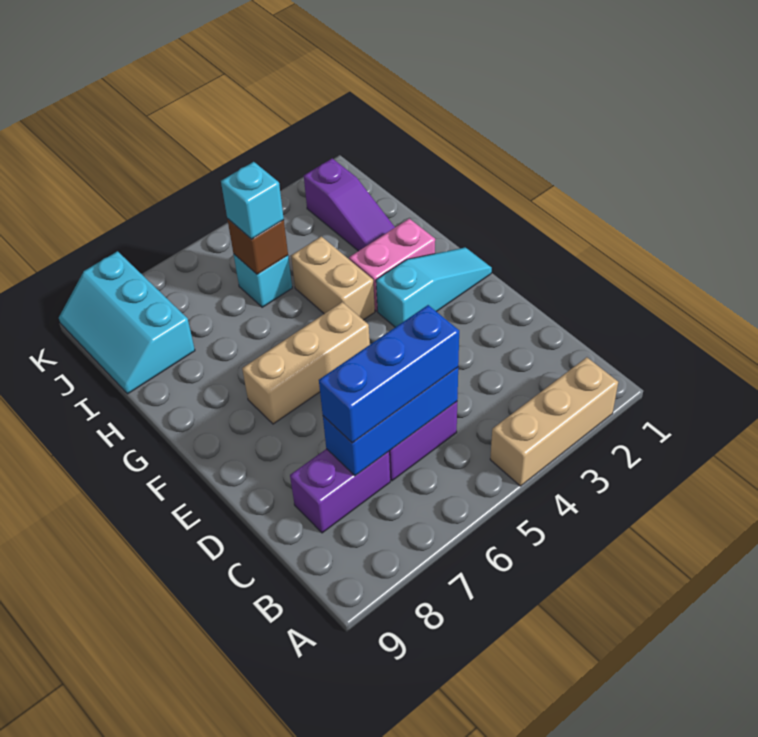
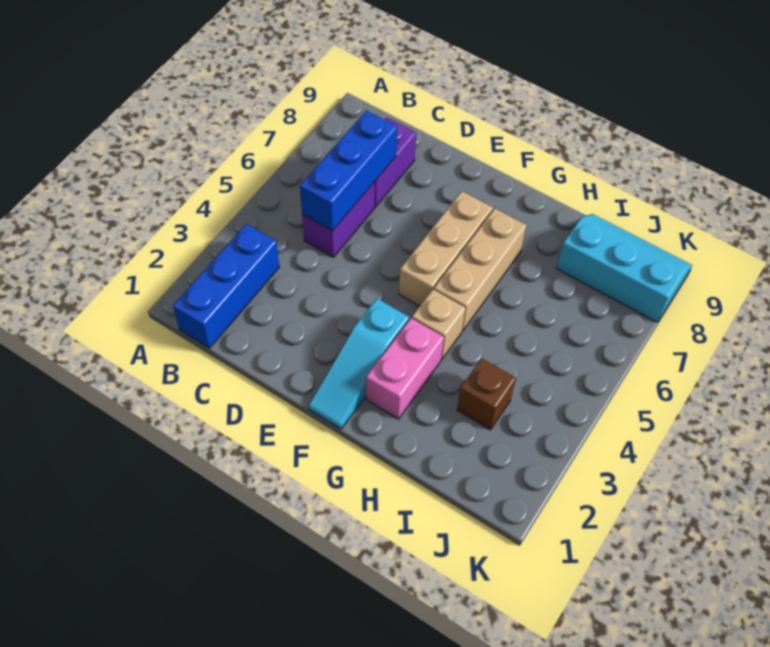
tan brick A2:A4 level 1 -> tan brick G5:G7 level 1
blue brick C5:C7 level 3 -> blue brick B1:B3 level 1
tan brick G4:H4 level 1 -> tan brick G4 level 1
purple slope H2:J2 level 1 top J -> none
cyan brick I5 level 1 -> none
brown brick I5 level 2 -> brown brick I3 level 1
cyan brick I5 level 3 -> none

